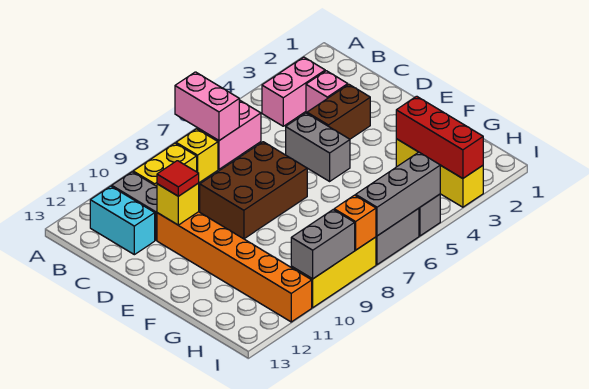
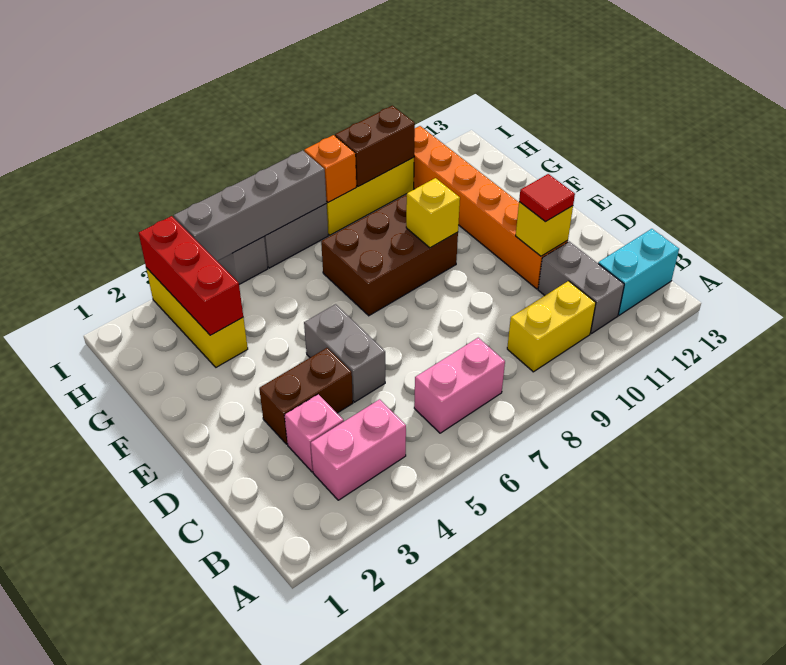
pink brick A7:B7 level 2 -> none
yellow brick B8 level 1 -> yellow brick F9 level 2
cyan brick B12:C12 level 1 -> cyan brick B12:B13 level 1
brown brick D7:E9 level 1 -> brown brick F7:G9 level 1
grey brick I5:I7 level 2 -> grey brick I4:I7 level 2
grey brick I9:I10 level 2 -> brown brick I9:I10 level 2

